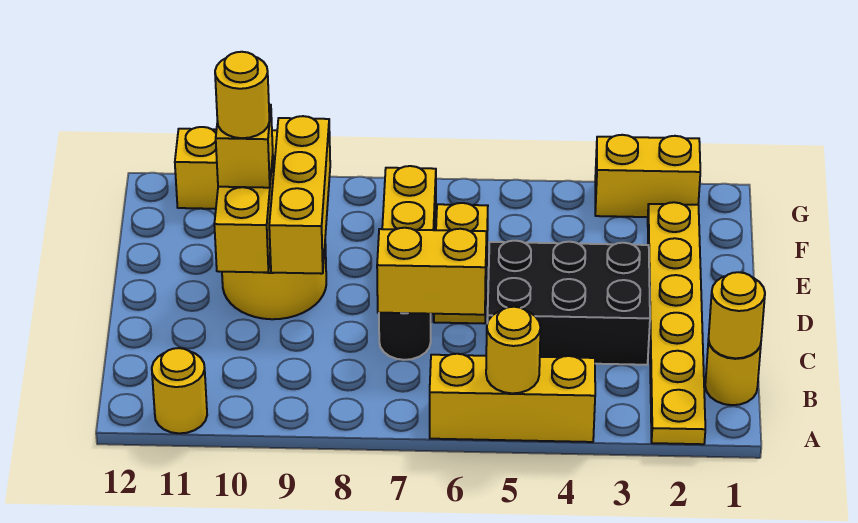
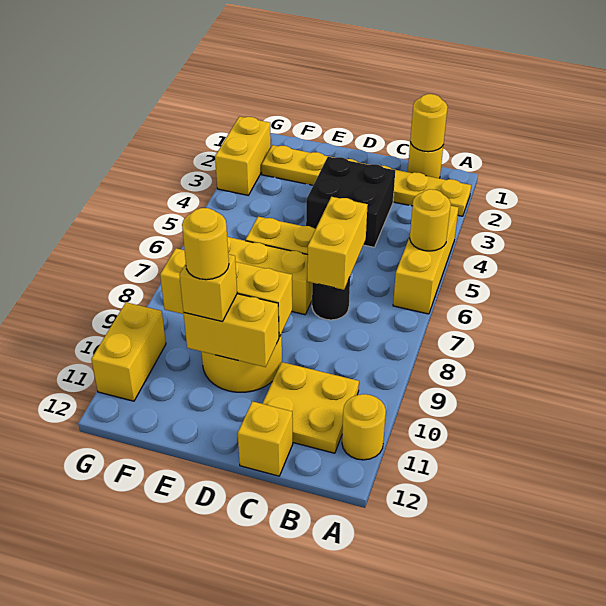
none -> yellow plate B10:C11 level 1
black brick C3:D5 level 1 -> black brick C3:D4 level 1
none -> yellow brick C12 level 1

